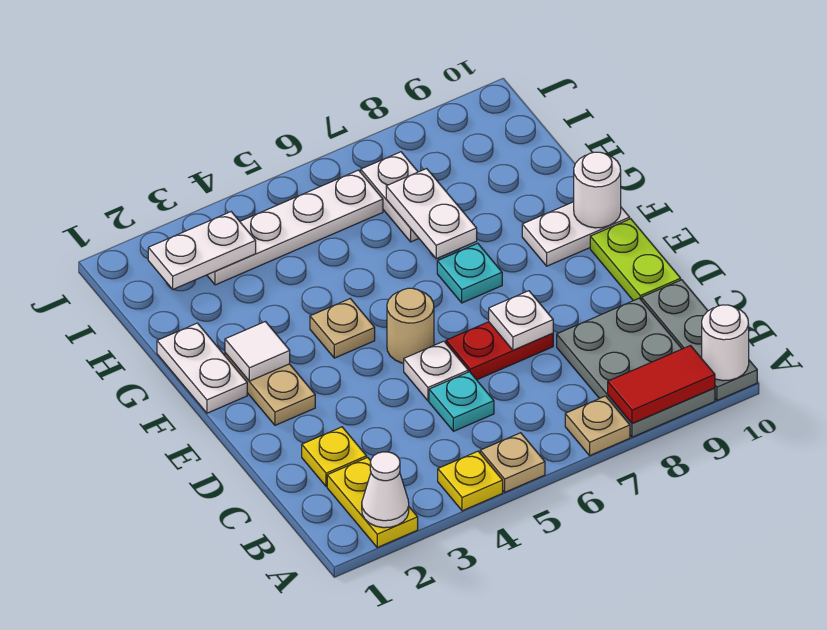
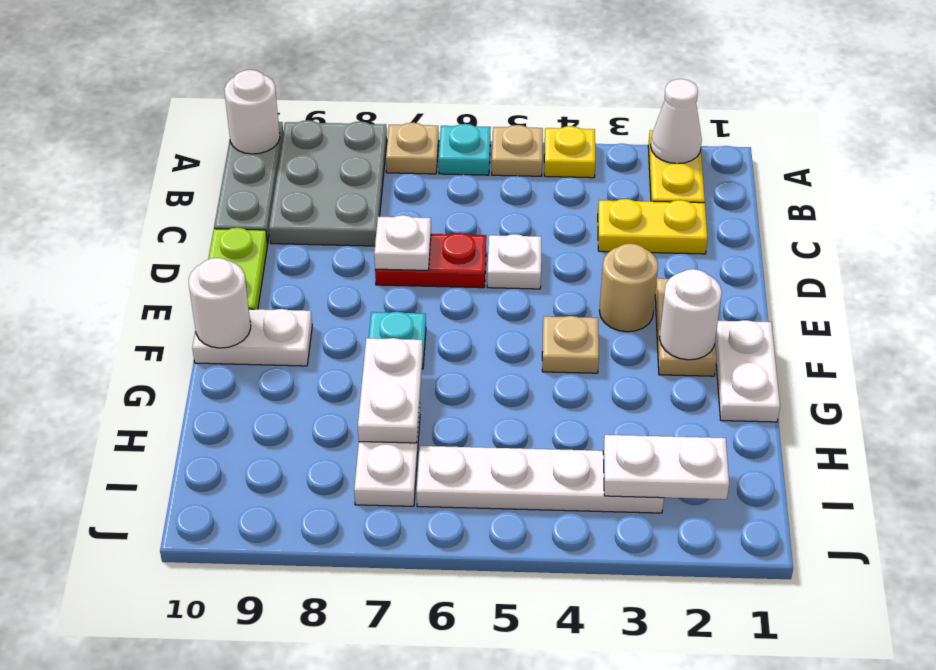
red tile A8:A9 level 2 -> none
yellow plate C2 level 1 -> yellow plate C2:C3 level 1
cyan plate C5 level 1 -> cyan plate A6 level 1
tan round brick E5 level 1 -> tan round brick E3 level 1
white tile F2 level 2 -> white round brick F2 level 2

